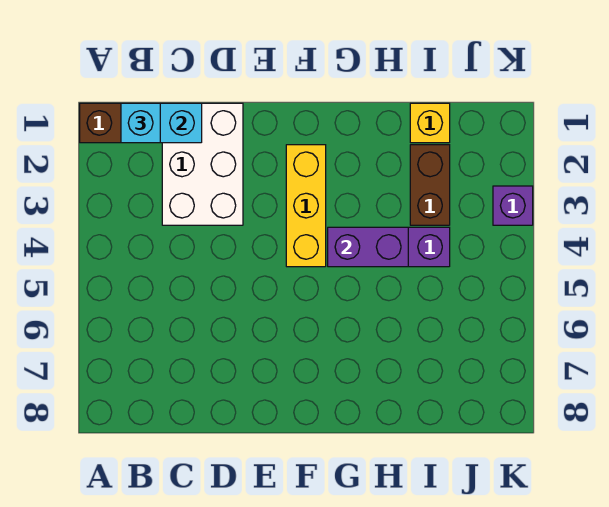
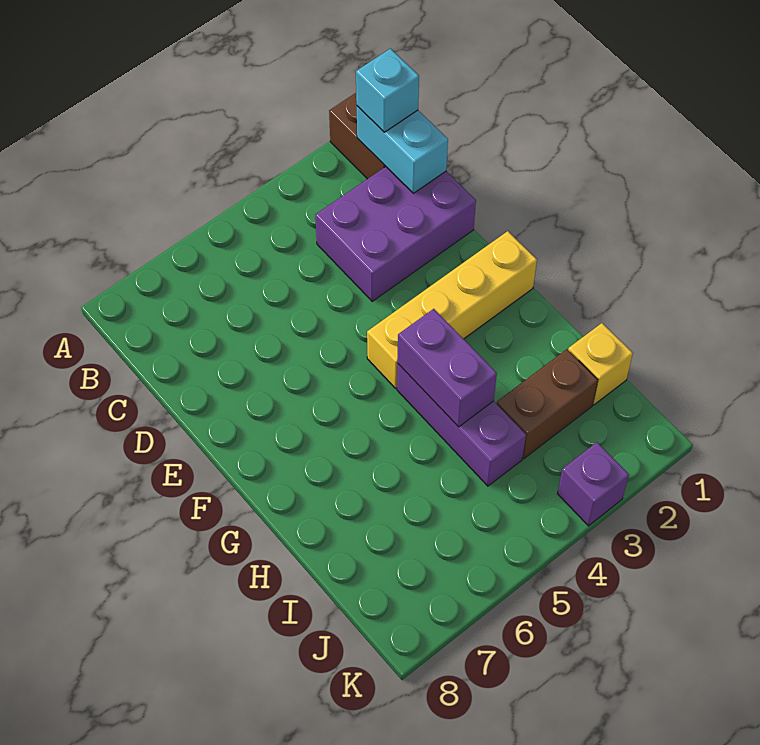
white brick C1:D3 level 1 -> purple brick C1:D3 level 1
yellow brick F2:F4 level 1 -> yellow brick F1:F4 level 1

